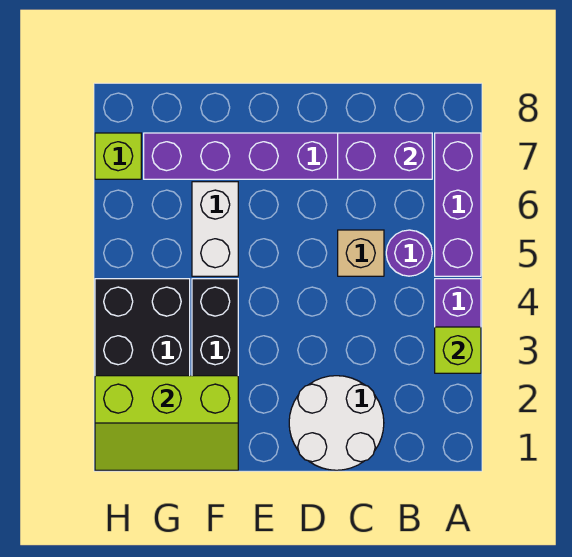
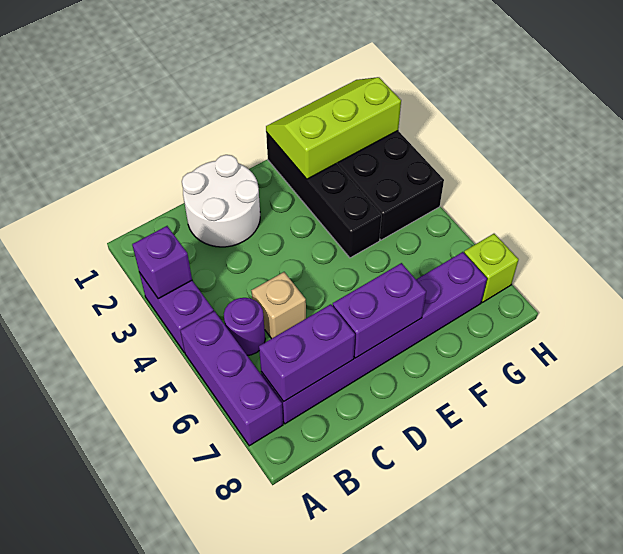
lime brick A3 level 2 -> purple brick A3 level 2
none -> purple brick D7:E7 level 2
white brick F5:F6 level 1 -> none

